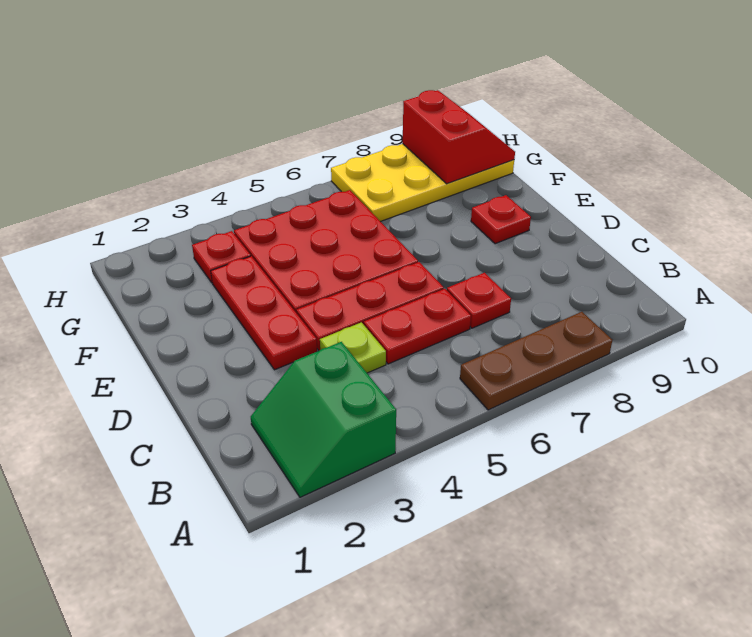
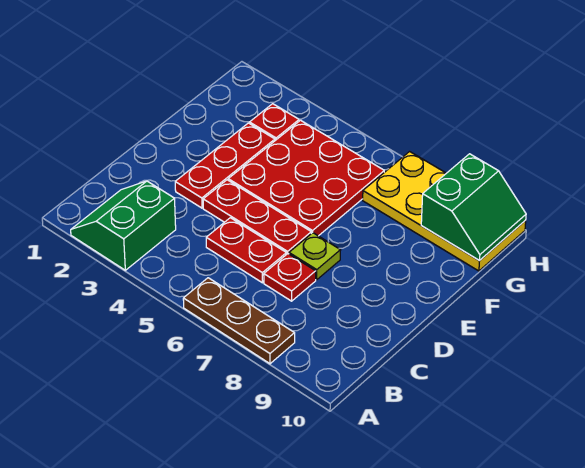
lime plate C4 level 1 -> lime plate D7 level 1
red plate E9 level 1 -> none
red slope G9:H10 level 2 top 9 -> green slope G9:H10 level 2 top 9

